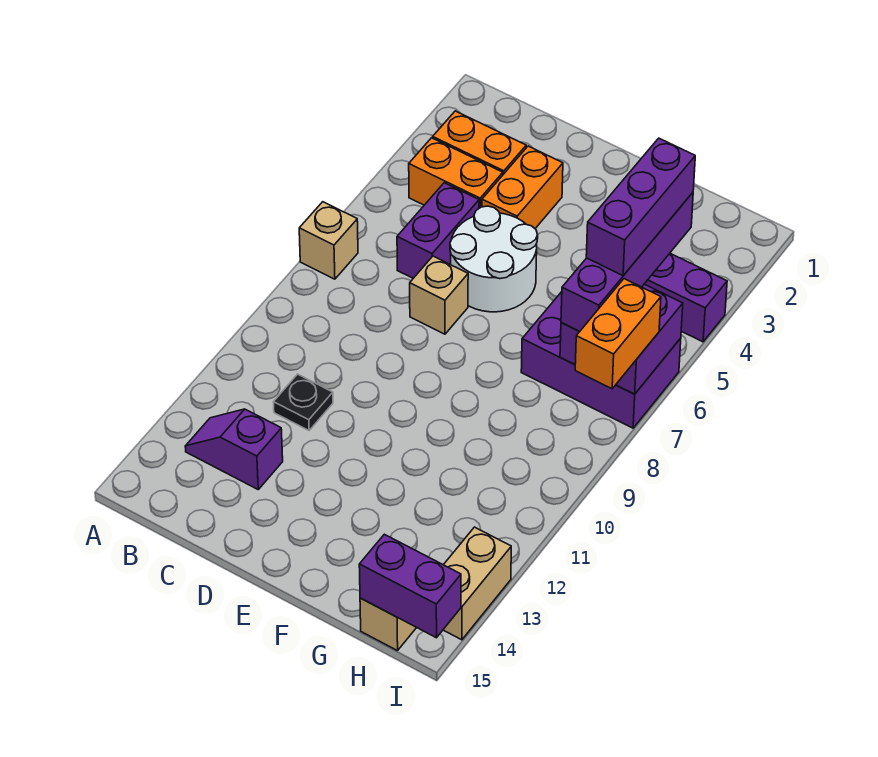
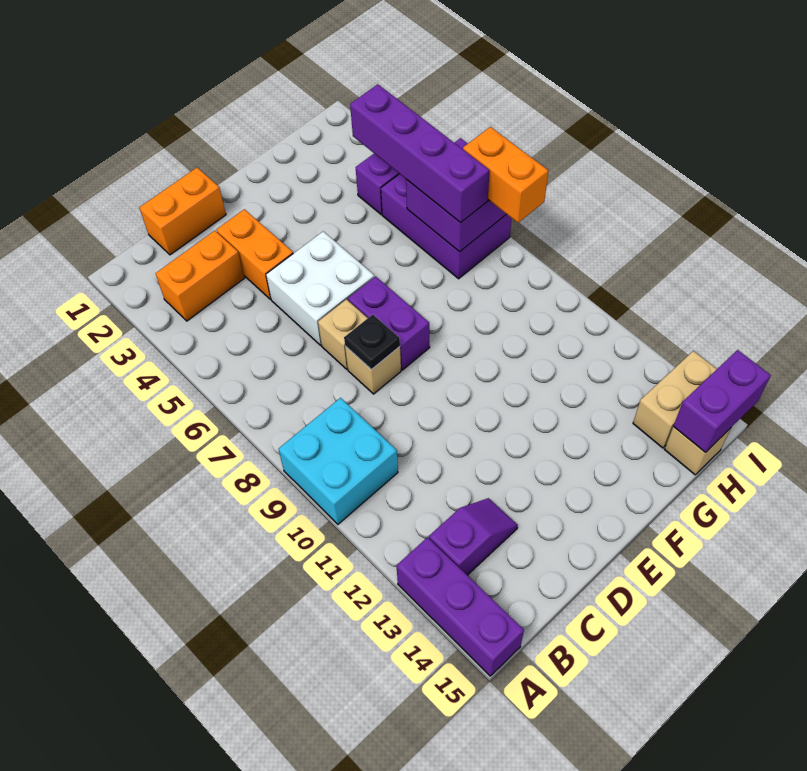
tan brick A7 level 1 -> tan brick D8 level 1
none -> cyan brick A9:B10 level 1
orange brick B4:C4 level 1 -> orange brick C1:D1 level 1
purple slope B13:C13 level 1 top C -> purple slope B13:C13 level 1 top B
purple brick C5:C6 level 1 -> purple brick E7:E8 level 1
black plate C11 level 1 -> black plate D8 level 2
white round brick D5:E6 level 1 -> white brick D5:E6 level 1
purple brick G6:I7 level 1 -> purple brick H5:I7 level 1
purple brick H4:H6 level 4 -> purple brick A13:A15 level 1
tan brick I13:I14 level 1 -> tan brick H14:I14 level 1

